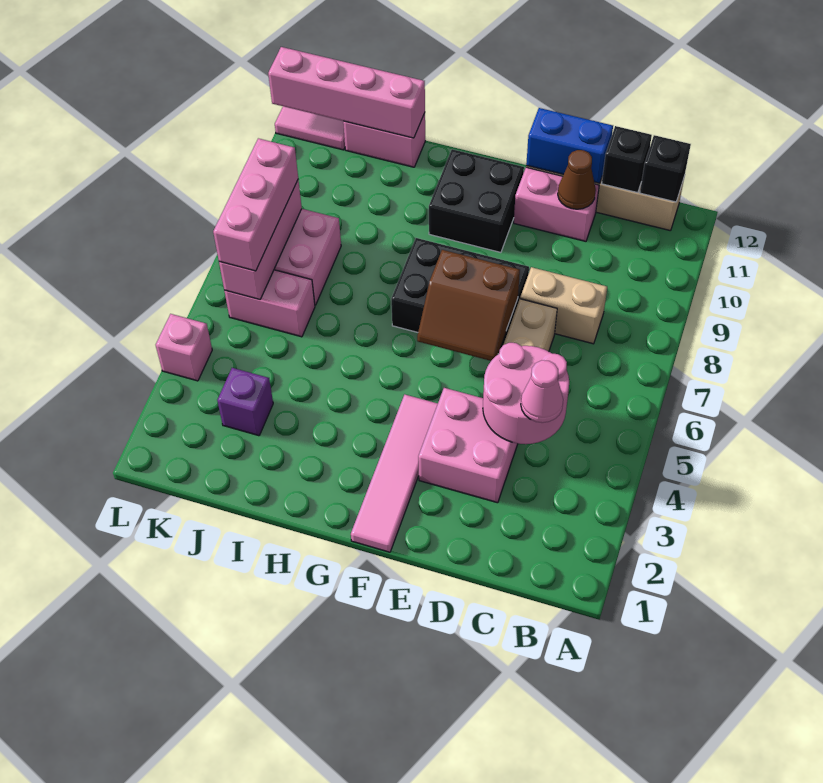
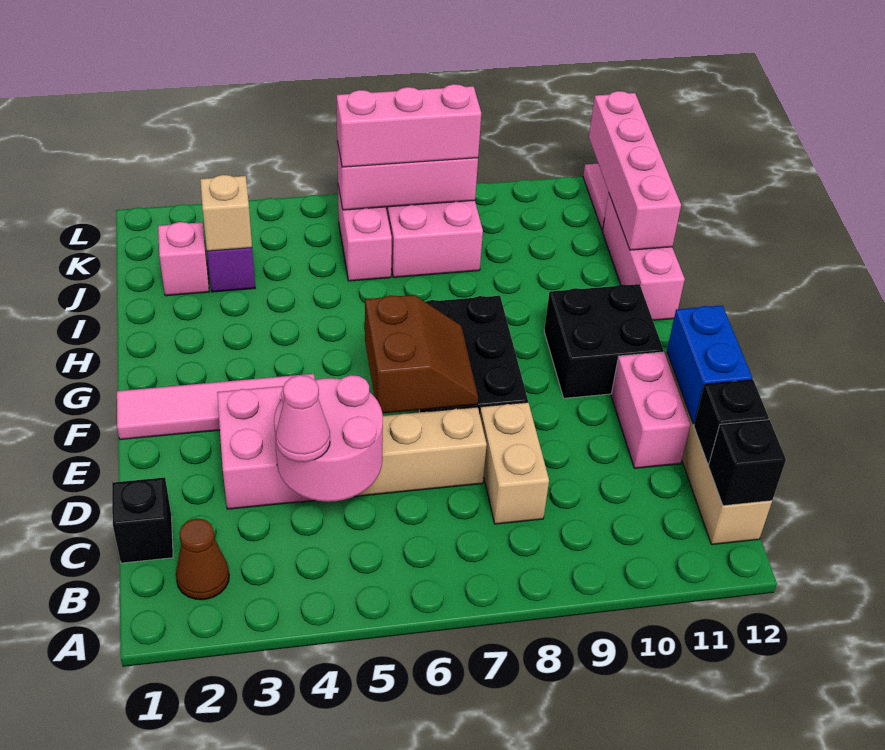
none -> black brick C1 level 1
brown cone D11 level 2 -> brown cone B2 level 1
brown slope E6:F7 level 2 top 7 -> brown slope E6:F7 level 2 top 6
pink brick I12:J12 level 1 -> pink brick H12:J12 level 1
none -> tan brick J3 level 2
pink brick L4 level 1 -> pink brick J2 level 1

